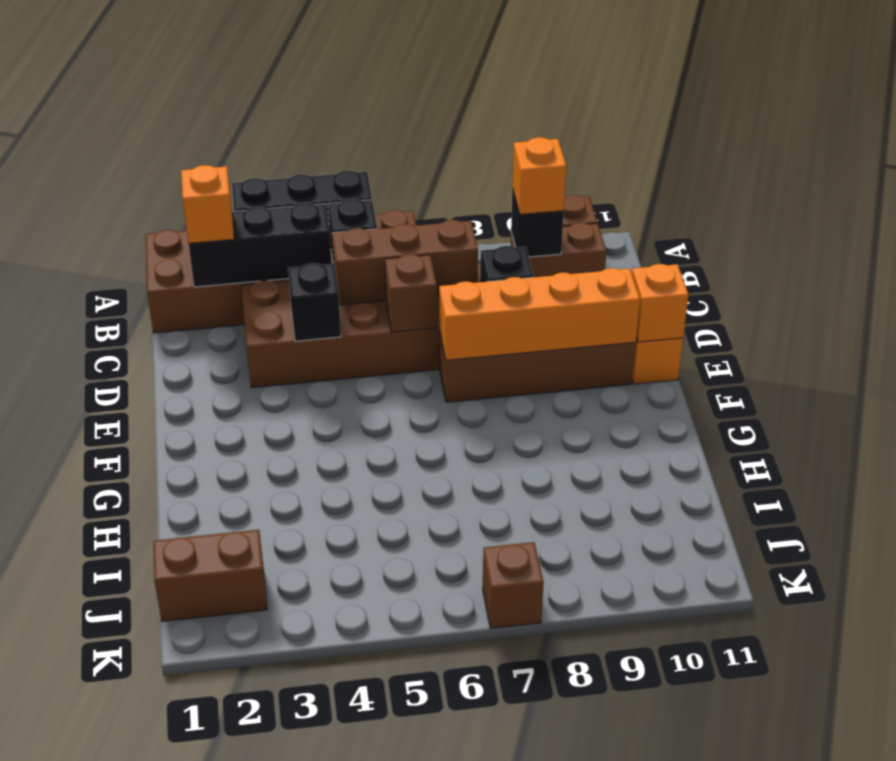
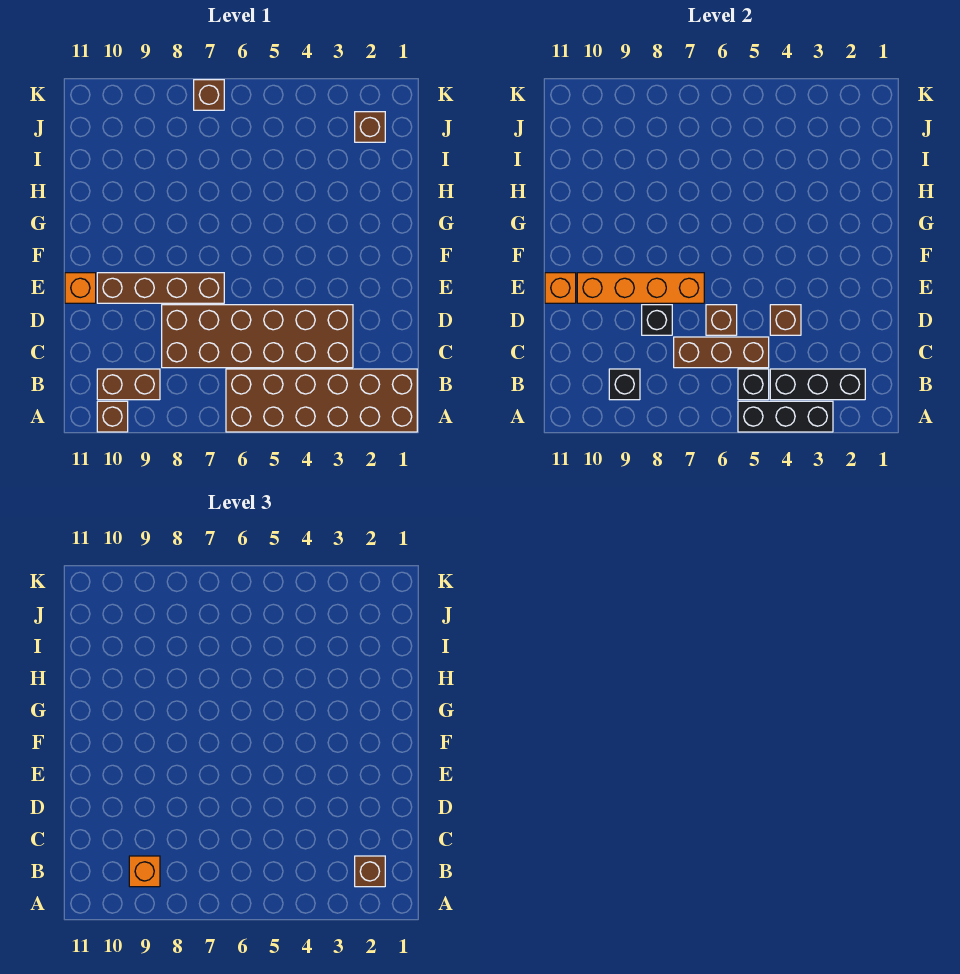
orange brick B2 level 3 -> brown brick B2 level 3
black brick D4 level 2 -> brown brick D4 level 2
brown brick J1:J2 level 1 -> brown brick J2 level 1

